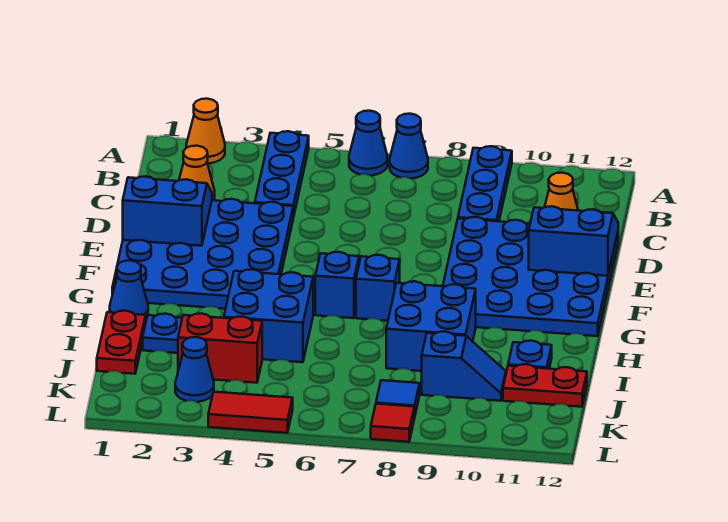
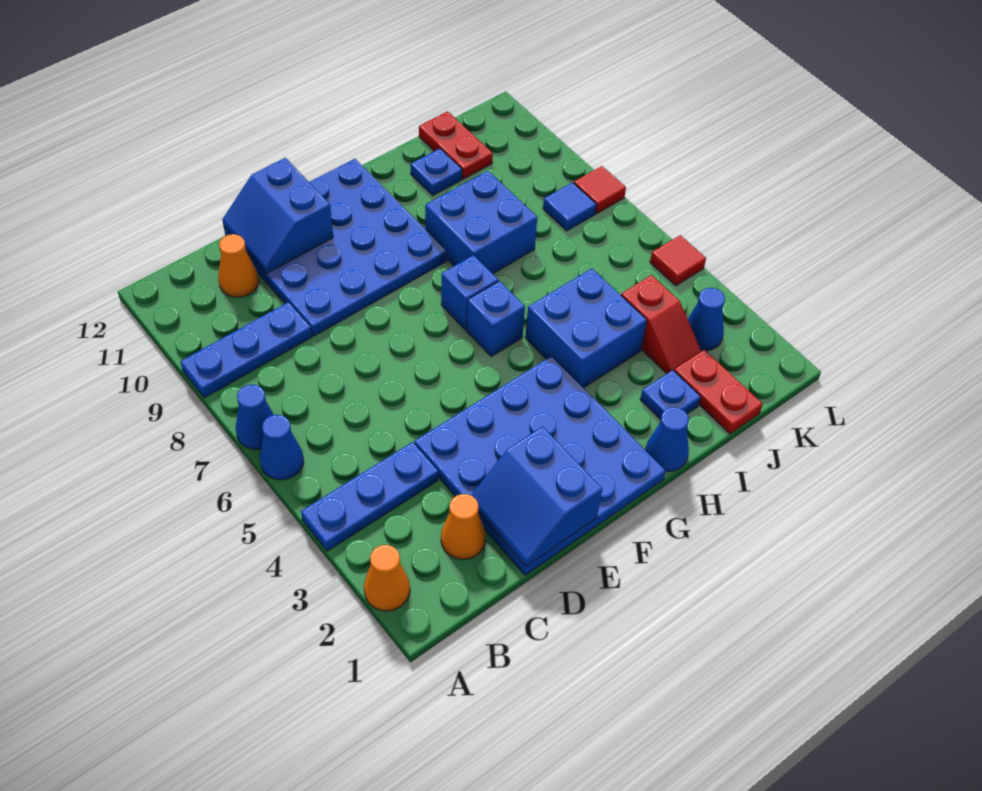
red plate I1:J1 level 1 -> red plate J1:J2 level 1
red brick J3:J4 level 1 -> red slope J3:J4 level 1 top 4
blue slope J9:J10 level 1 top 9 -> none
red tile L4:L5 level 1 -> red tile L5 level 1

